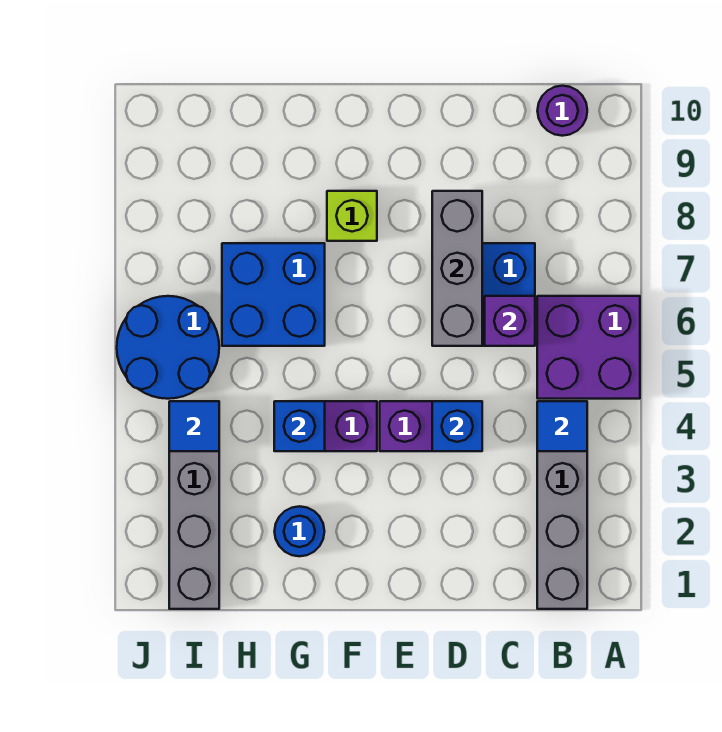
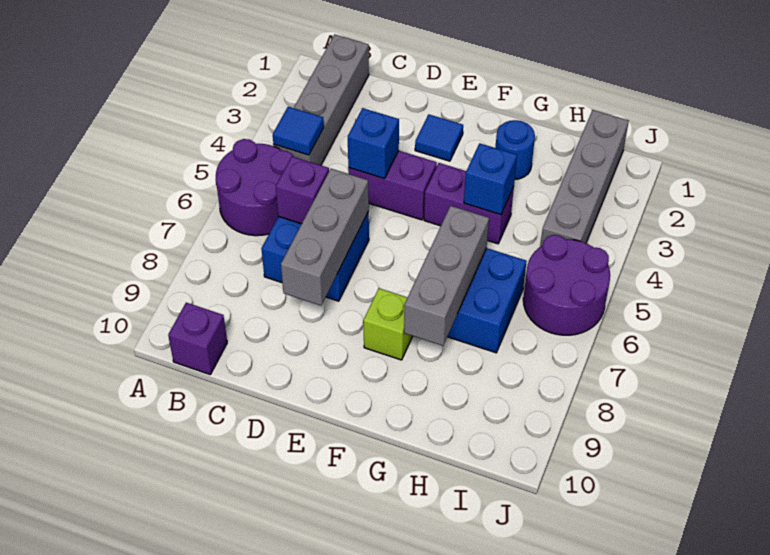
purple brick A5:B6 level 1 -> purple round brick A5:B6 level 1
purple round brick B10 level 1 -> purple brick B10 level 1
none -> grey brick G6:G8 level 2
blue tile I4 level 2 -> blue tile E2 level 1
blue round brick I5:J6 level 1 -> purple round brick I5:J6 level 1

